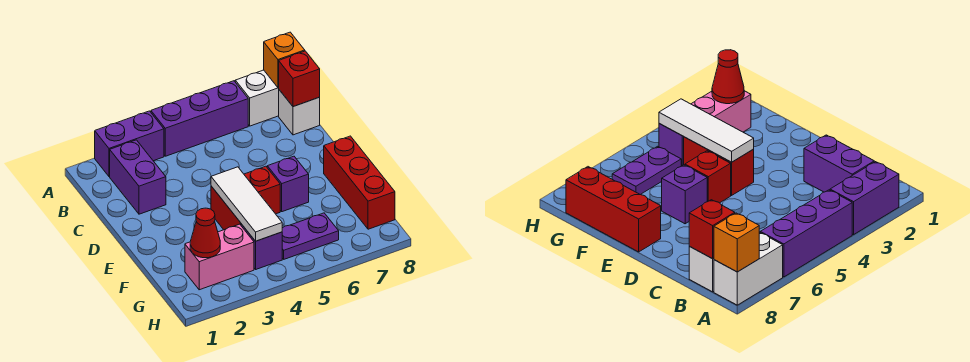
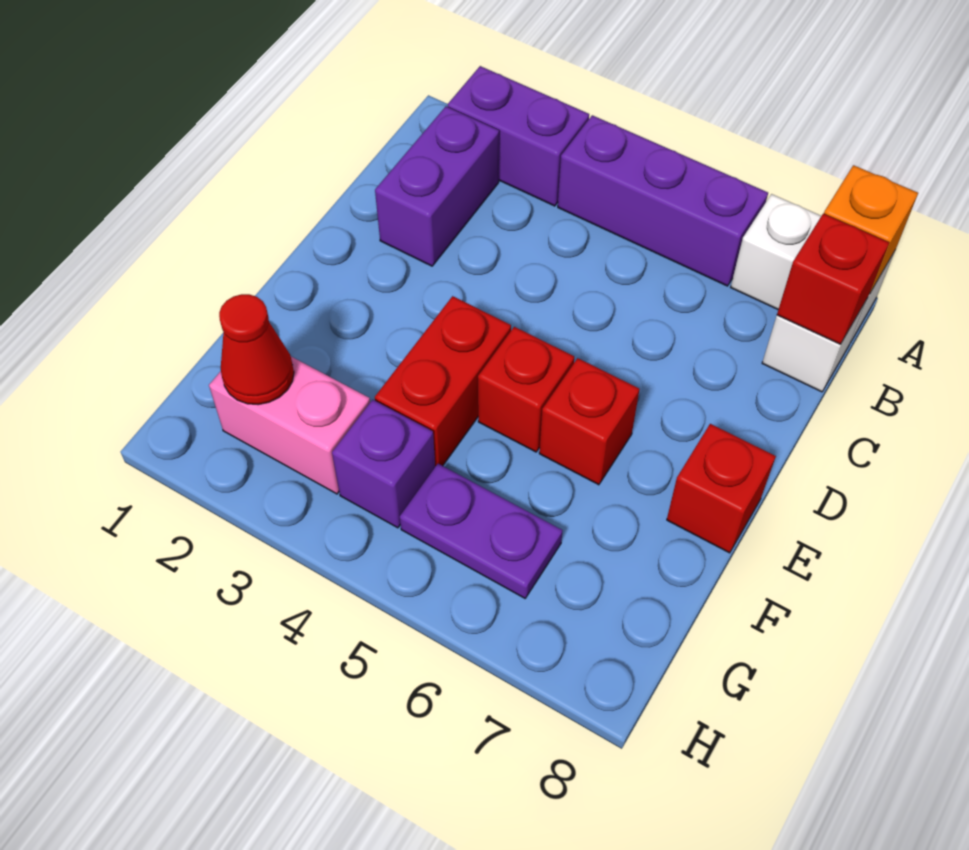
white tile E4:G4 level 2 -> none
purple brick E6 level 1 -> red brick E6 level 1
red brick E8:G8 level 1 -> red brick E8 level 1

